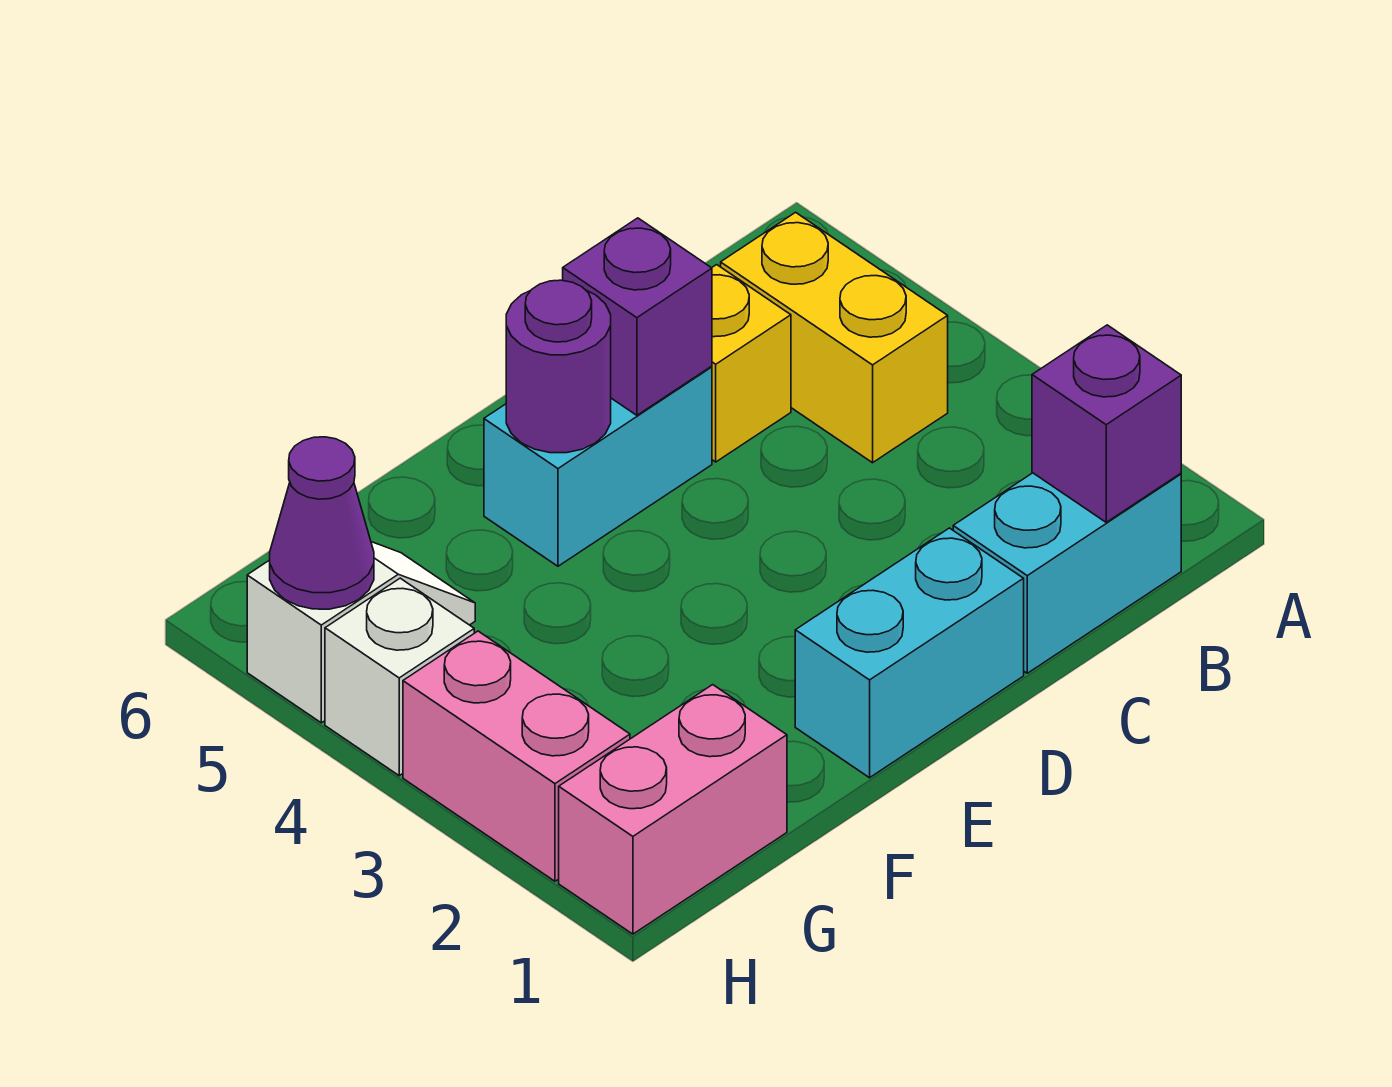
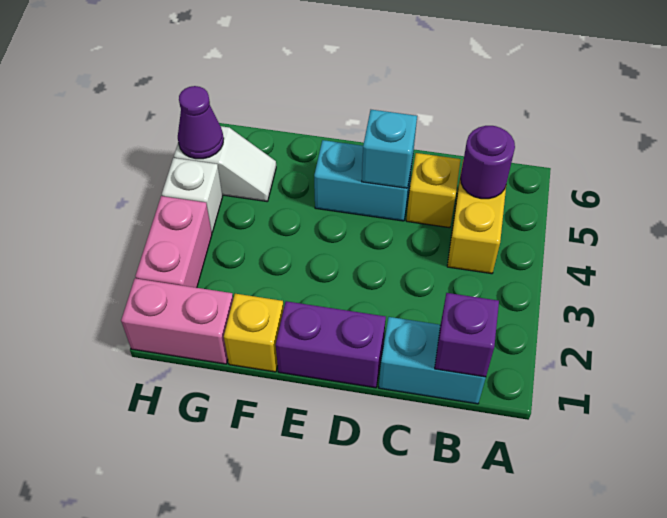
cyan brick D1:E1 level 1 -> purple brick D1:E1 level 1
purple brick D5 level 2 -> cyan brick D5 level 2
purple round brick E5 level 2 -> purple round brick B5 level 2
none -> yellow brick F1 level 1

